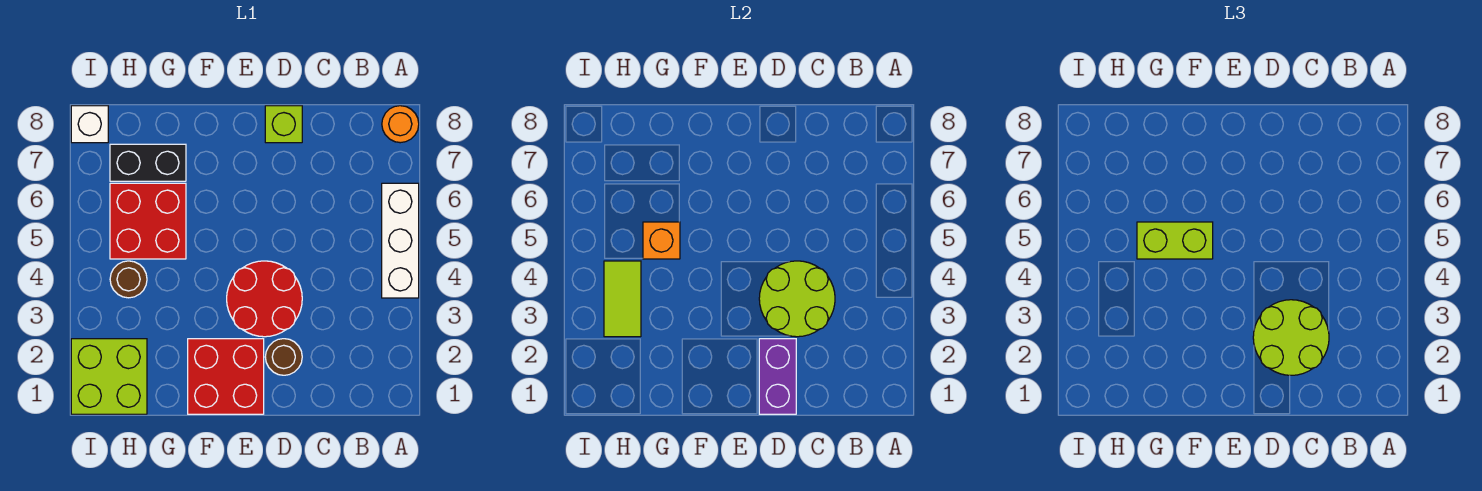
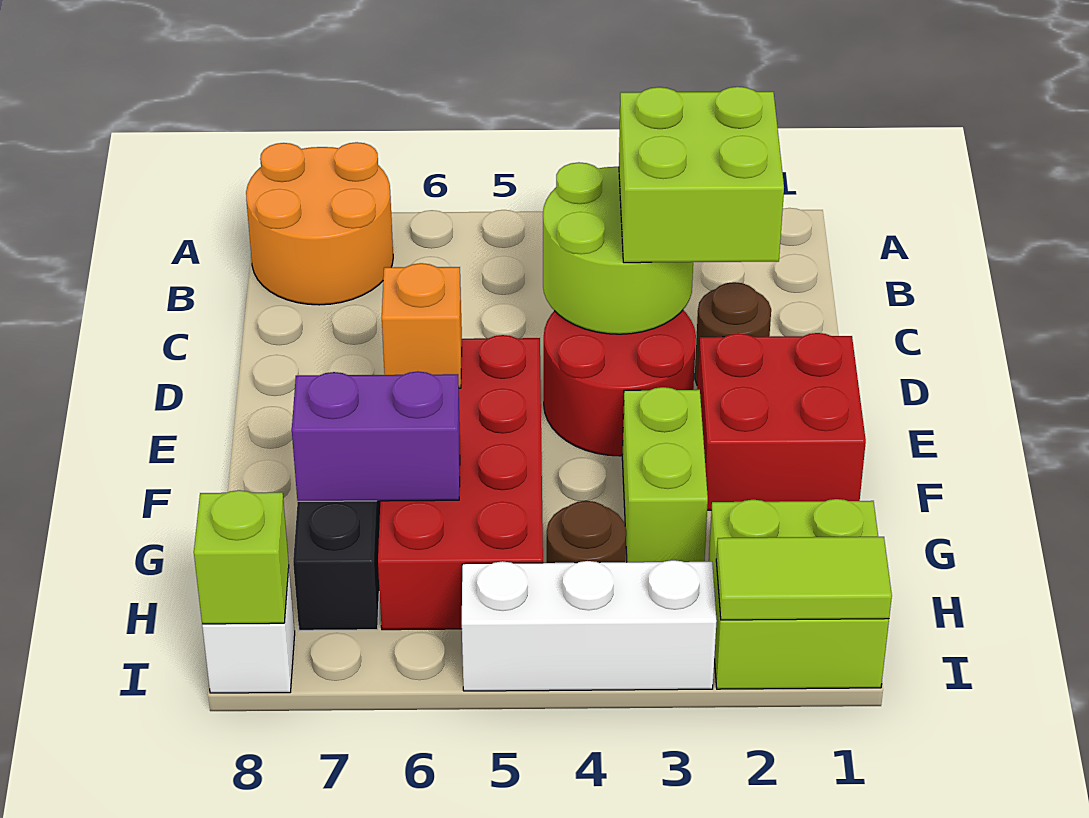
white brick A4:A6 level 1 -> white brick I3:I5 level 1
orange round brick A8 level 1 -> orange round brick A7:B8 level 1
lime round brick C2:D3 level 3 -> lime brick C2:D3 level 3
purple brick D1:D2 level 2 -> purple brick G6:G7 level 2
lime brick D8 level 1 -> lime brick I8 level 2
lime brick F5:G5 level 3 -> lime brick F3:G3 level 1
red brick G5:H6 level 1 -> red brick E5:H6 level 1
orange brick G5 level 2 -> orange brick E6 level 2
lime tile H3:H4 level 2 -> lime tile I1:I2 level 2

